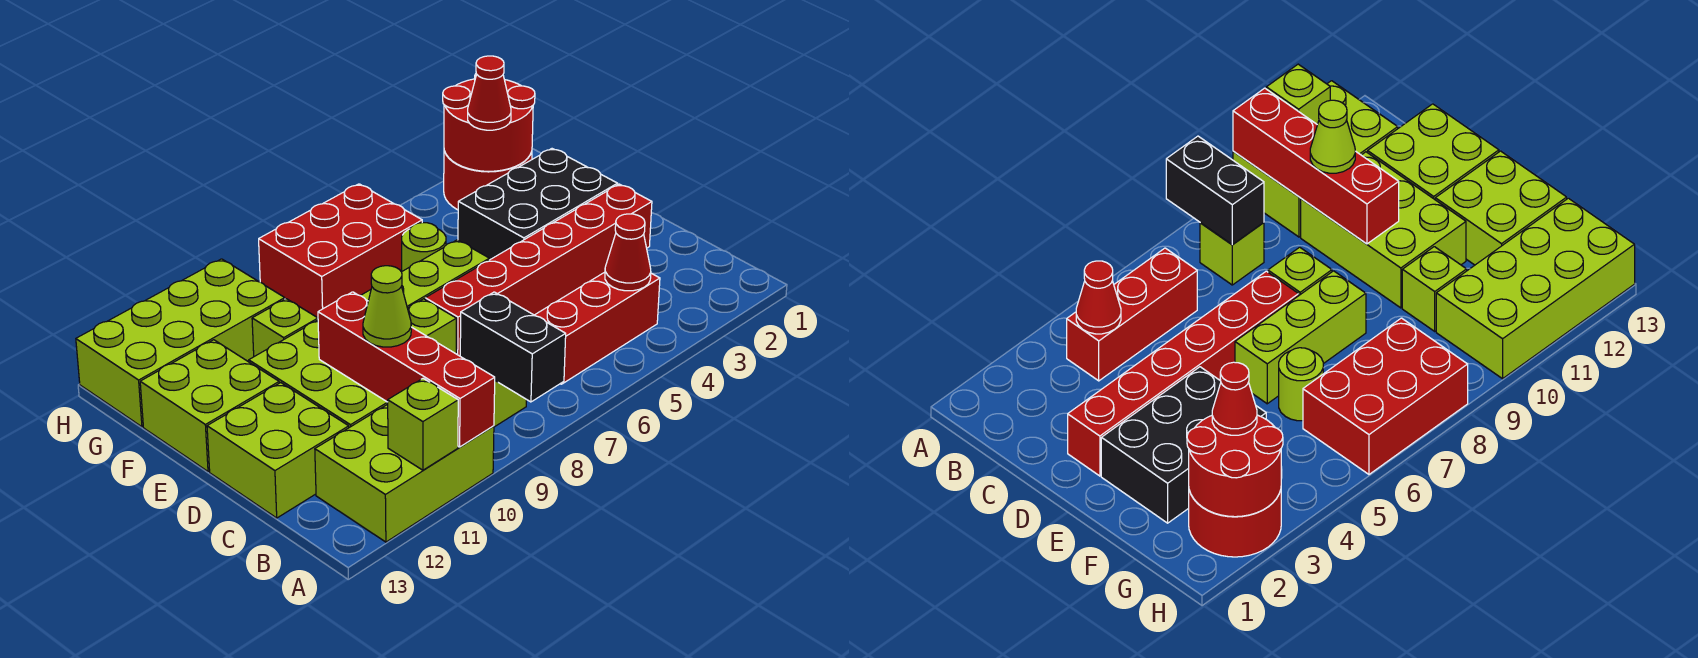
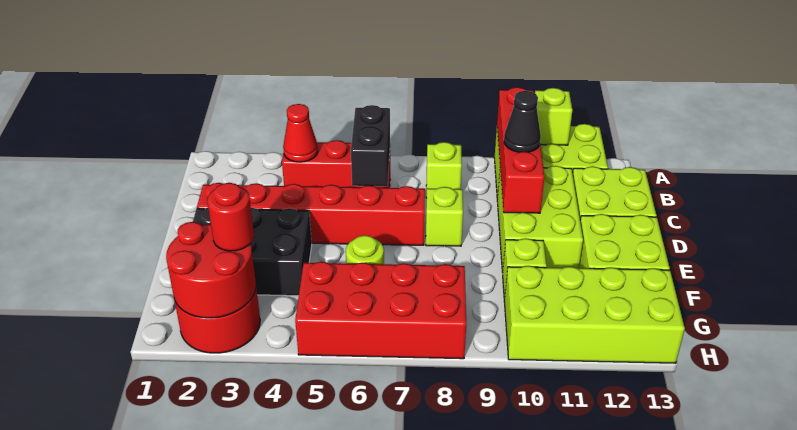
black brick A8:B8 level 2 -> black brick B6:C6 level 2
lime cone C10 level 3 -> black cone C10 level 3
lime brick E6:E8 level 1 -> none
red cone G3 level 3 -> red round brick G3 level 3
red brick G6:H8 level 1 -> red brick G5:H8 level 1

